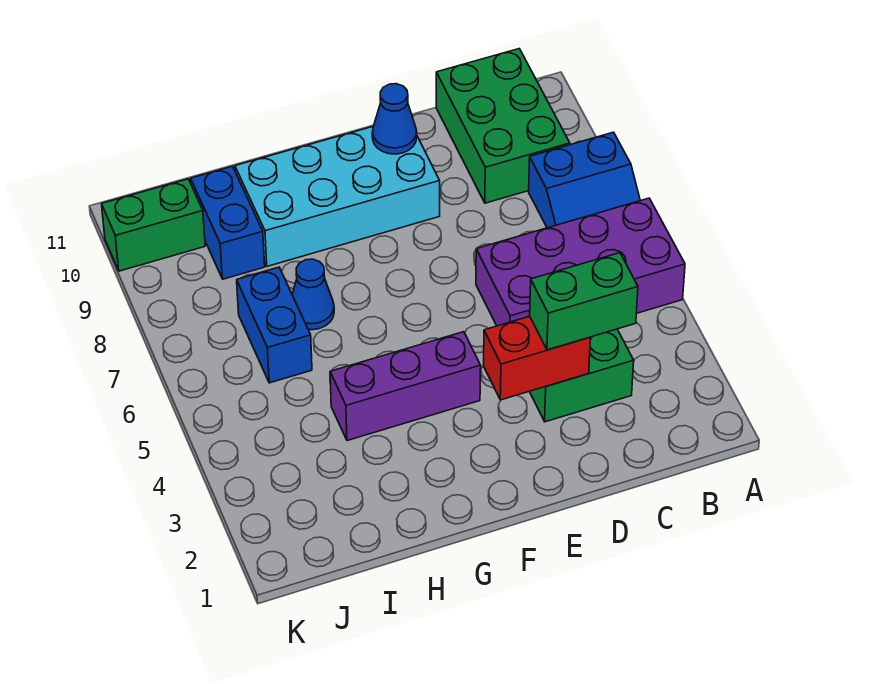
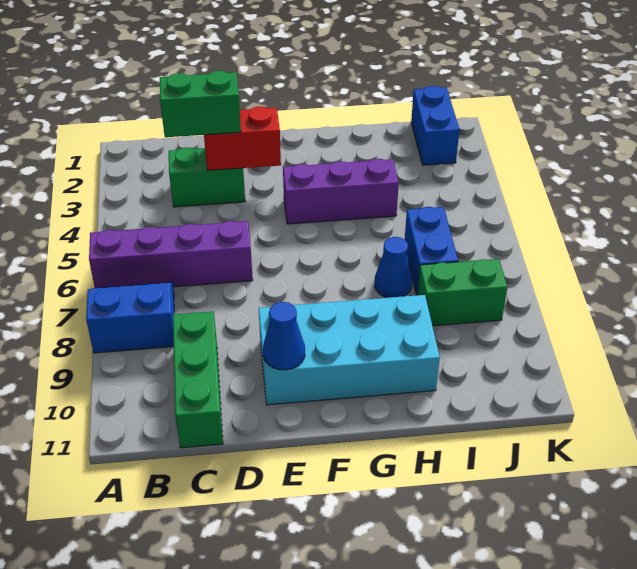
purple brick A5:D6 level 1 -> purple brick A6:D6 level 1
green brick B9:C11 level 1 -> green brick C9:C11 level 1
blue brick I9:I10 level 1 -> blue brick J1:J2 level 1
green brick J10:K10 level 1 -> green brick I8:J8 level 1

